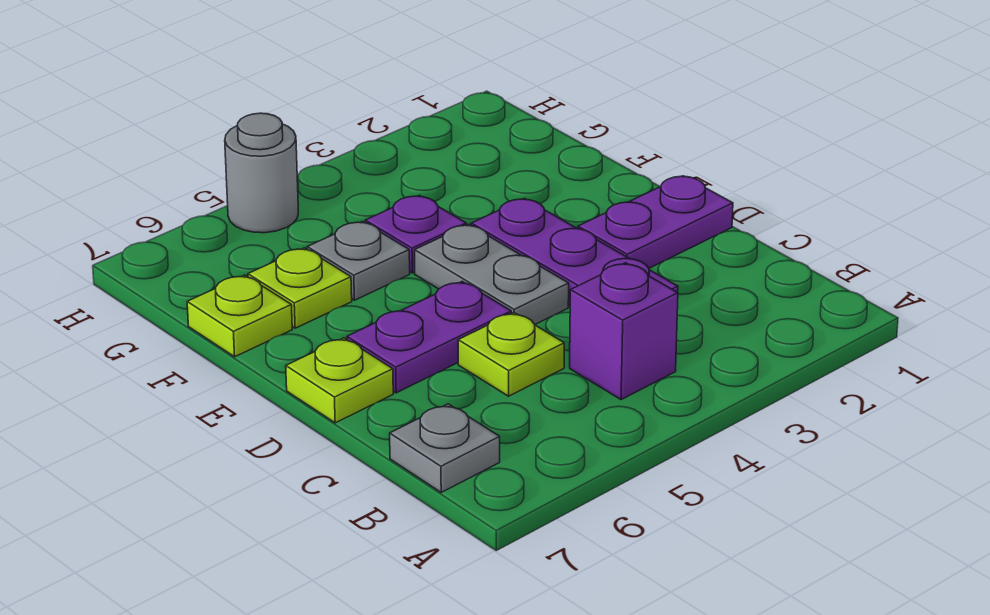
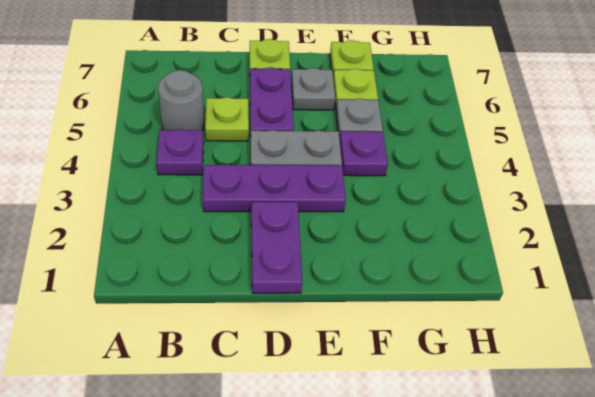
purple brick B4 level 1 -> purple plate B4 level 1
grey plate B7 level 1 -> grey plate E6 level 1
grey round brick H5 level 1 -> grey round brick B5 level 1

